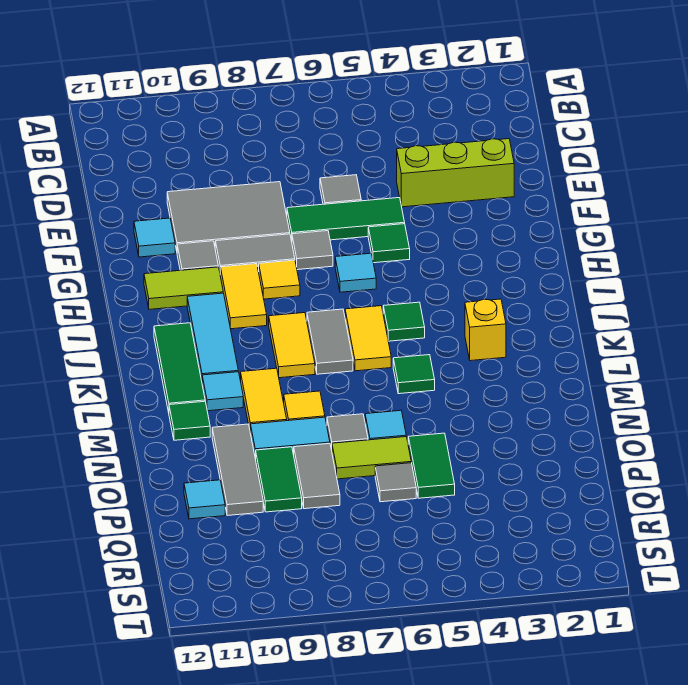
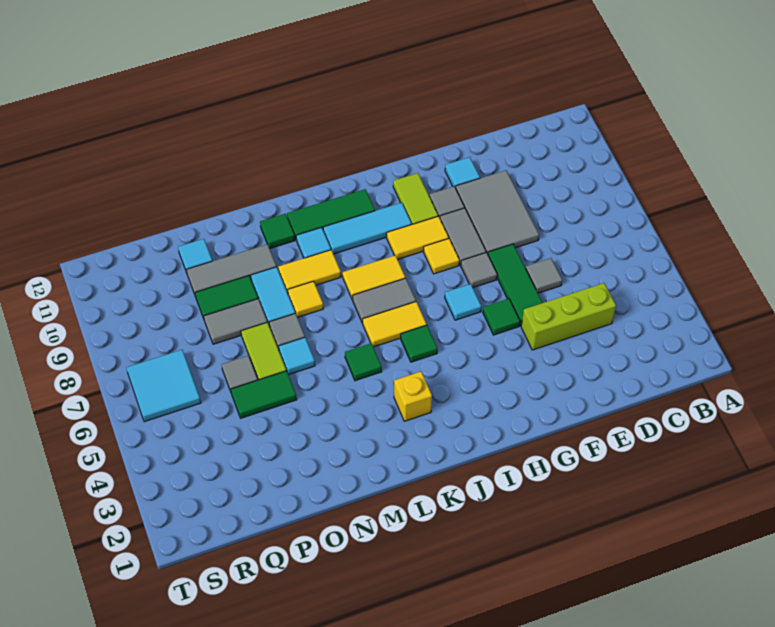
lime brick E2:E4 level 1 -> lime brick D4:F4 level 1
none -> cyan tile R6:S7 level 1

